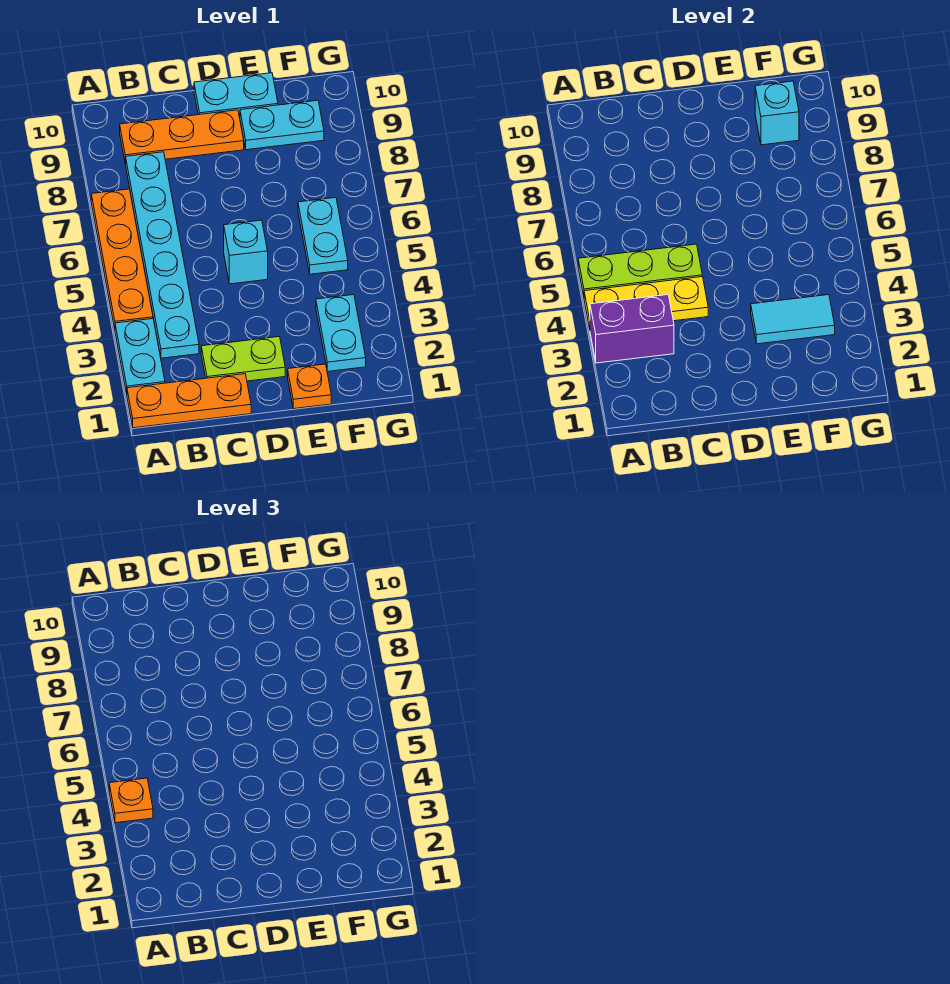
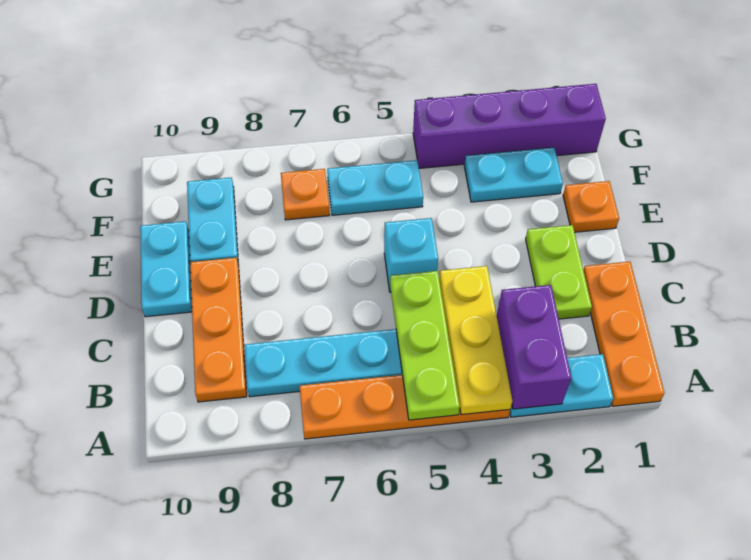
orange plate A4 level 3 -> orange plate F7 level 1
cyan tile E3:F3 level 2 -> none
cyan brick F9 level 2 -> none
none -> purple brick G1:G4 level 1

